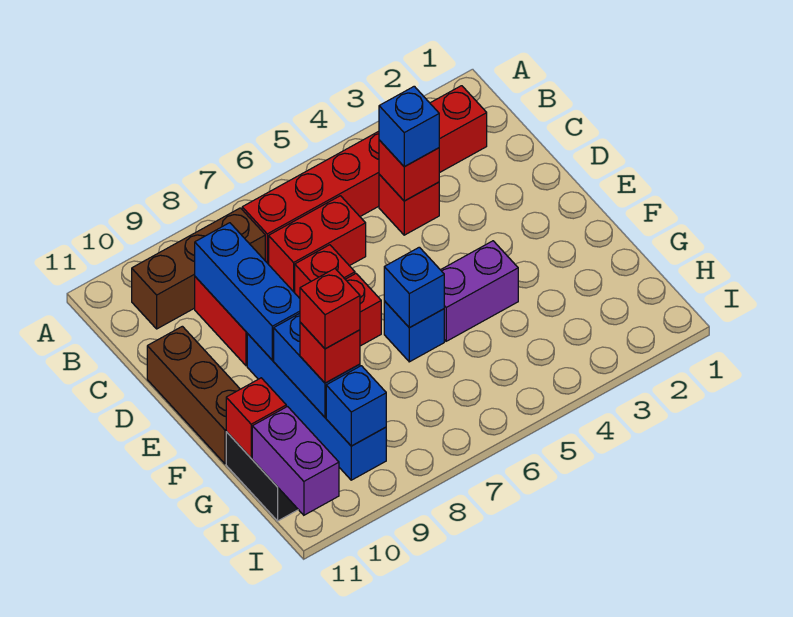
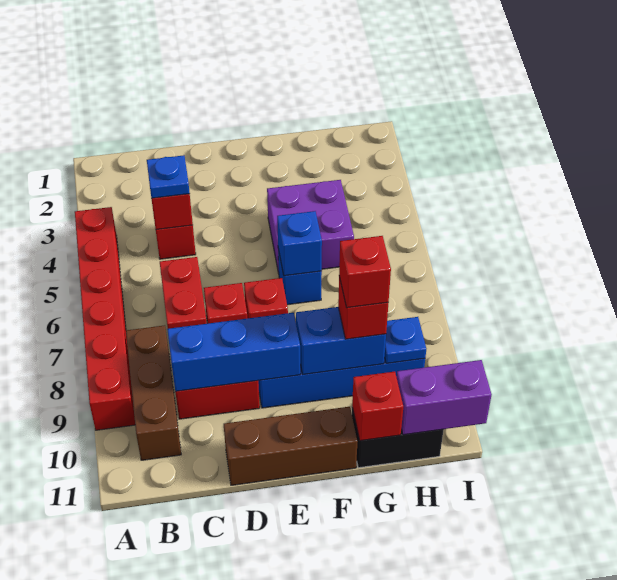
red brick B2:B7 level 1 -> red brick A4:A9 level 1
blue brick C4 level 3 -> blue plate C4 level 3
purple brick F4:F5 level 1 -> purple brick F4:G5 level 1
blue brick H9 level 2 -> blue plate H9 level 2

